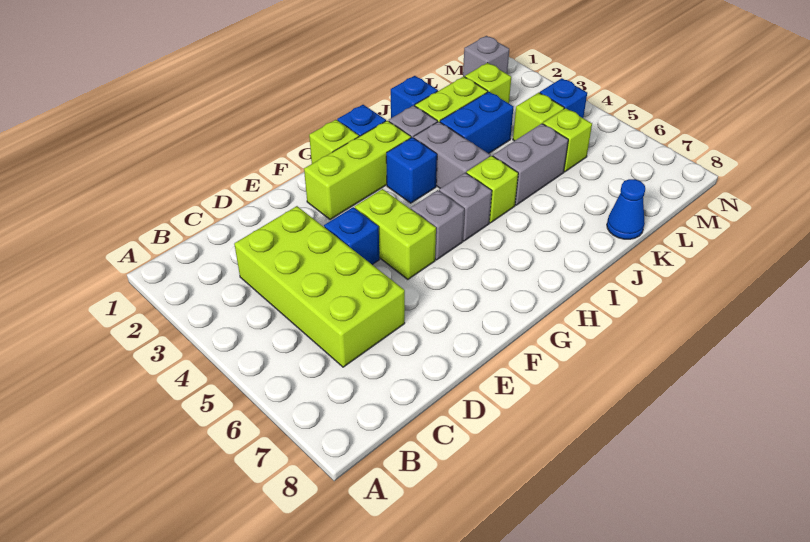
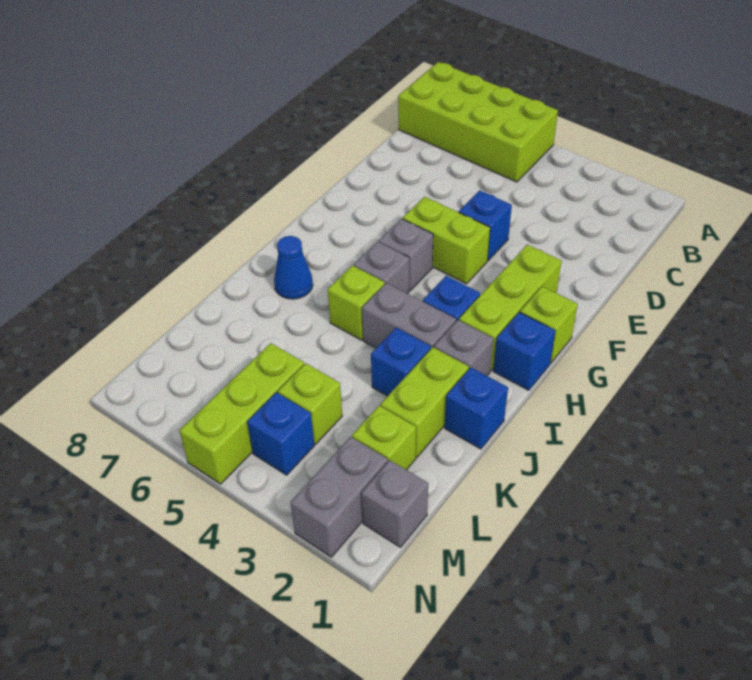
lime brick C3:D6 level 1 -> lime brick A5:B8 level 1
blue brick J3:K3 level 1 -> blue brick J3 level 1
grey brick J5:K5 level 1 -> grey brick M2:N2 level 1
blue cone K8 level 1 -> blue cone I7 level 1
lime brick L5 level 1 -> lime brick L5:N5 level 1

